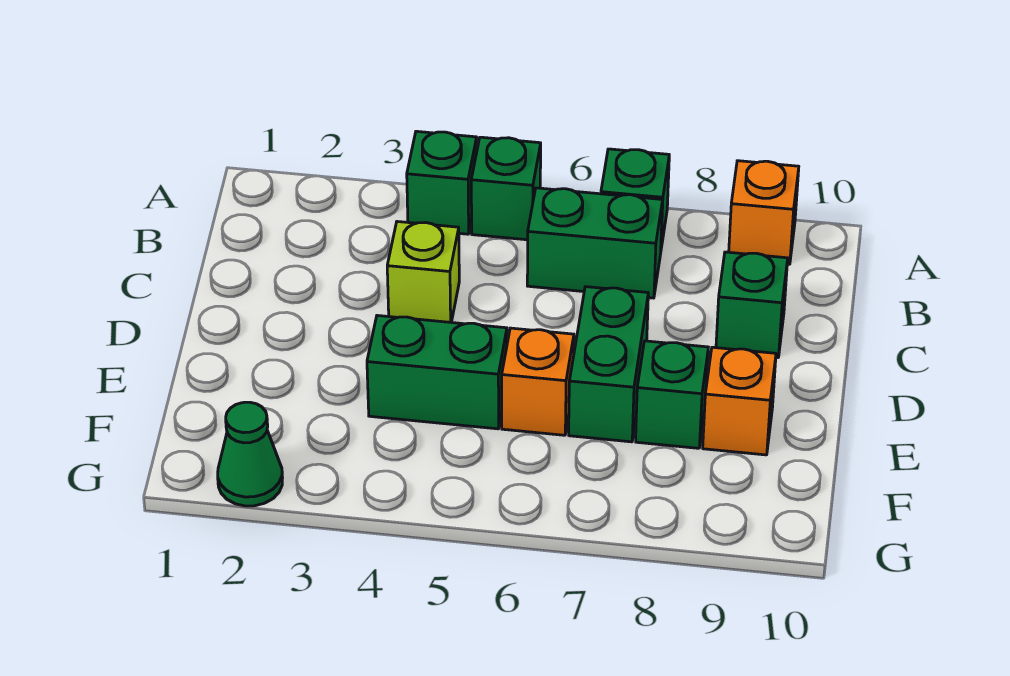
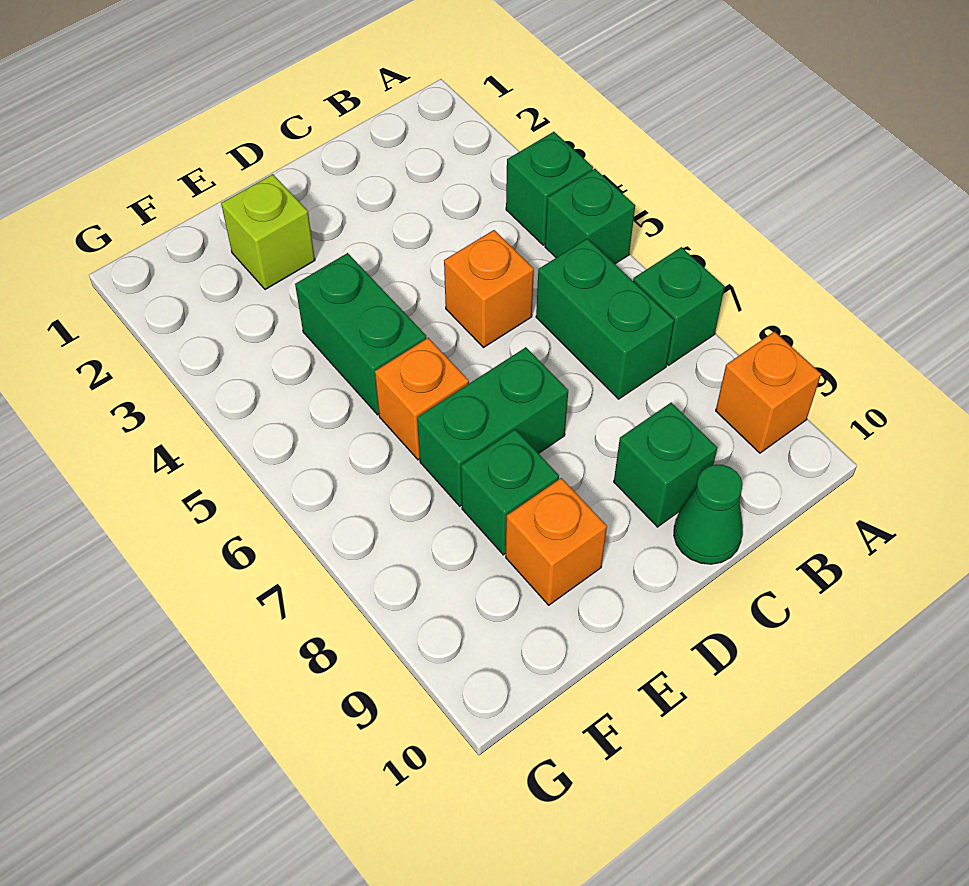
lime brick C4 level 1 -> lime brick E2 level 1
none -> orange brick C5 level 1
green cone G2 level 1 -> green cone C10 level 1

